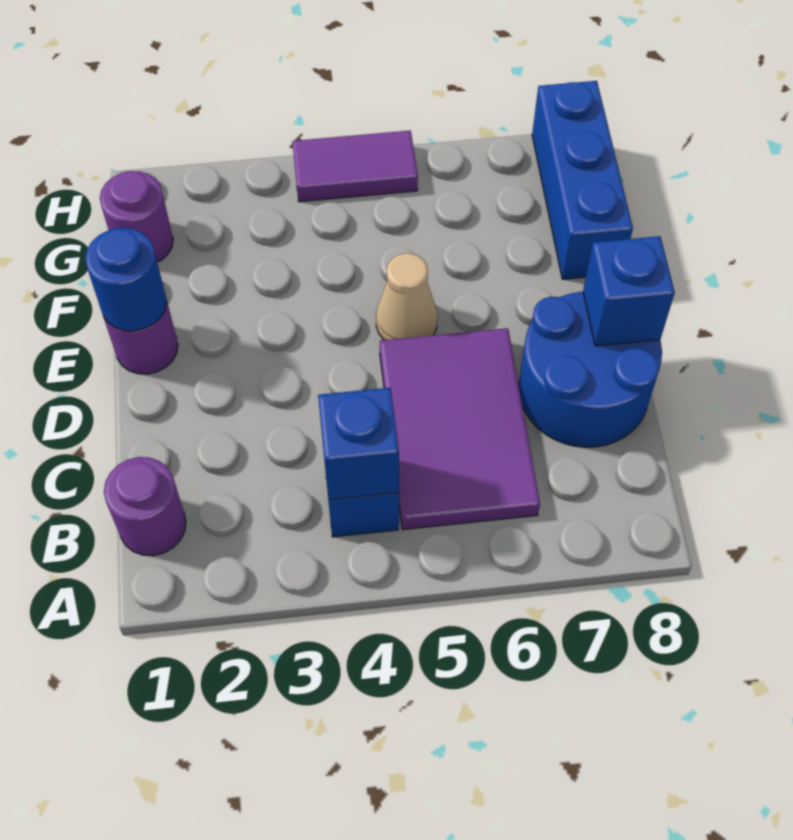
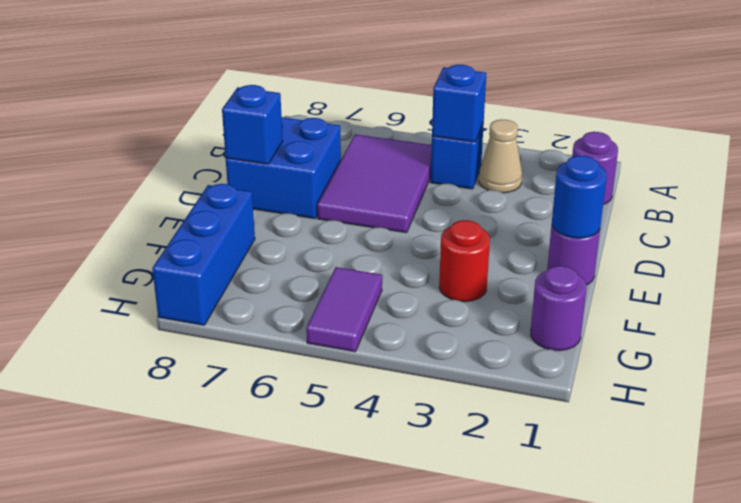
blue round brick C7:D8 level 1 -> blue brick C7:D8 level 1
tan cone E5 level 1 -> tan cone B3 level 1
none -> red round brick F3 level 1
purple tile H4:H5 level 1 -> purple tile G5:H5 level 1

